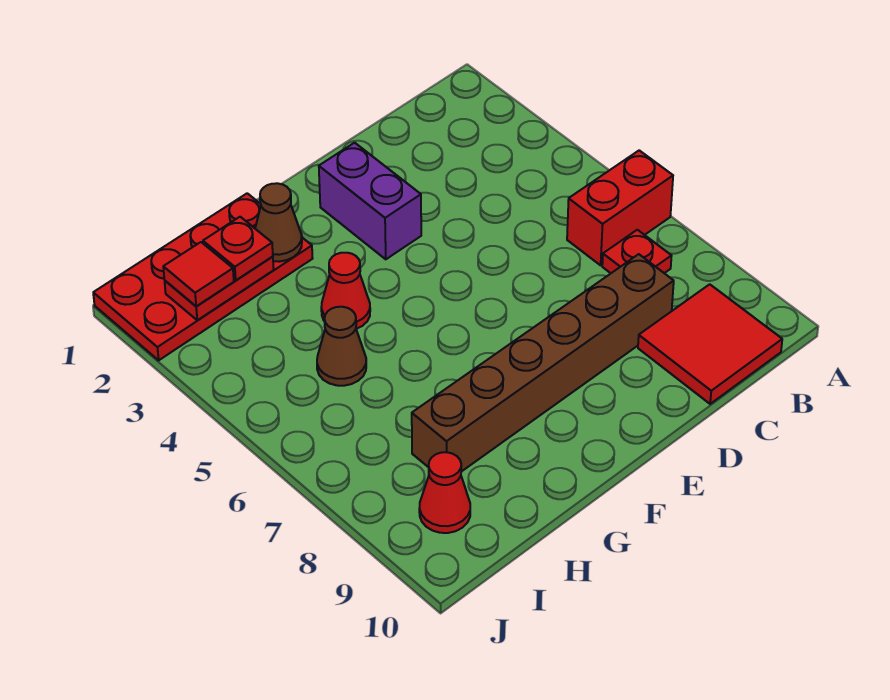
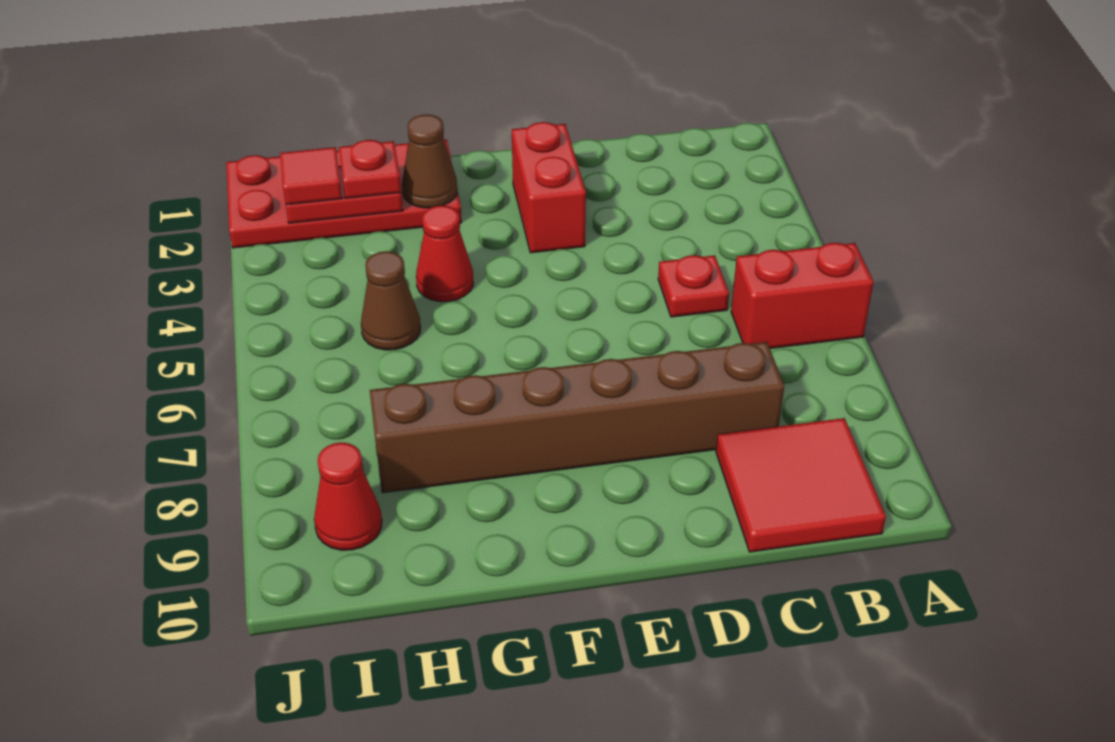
red plate B7 level 1 -> red plate C5 level 1
purple brick E2:E3 level 1 -> red brick E2:E3 level 1

